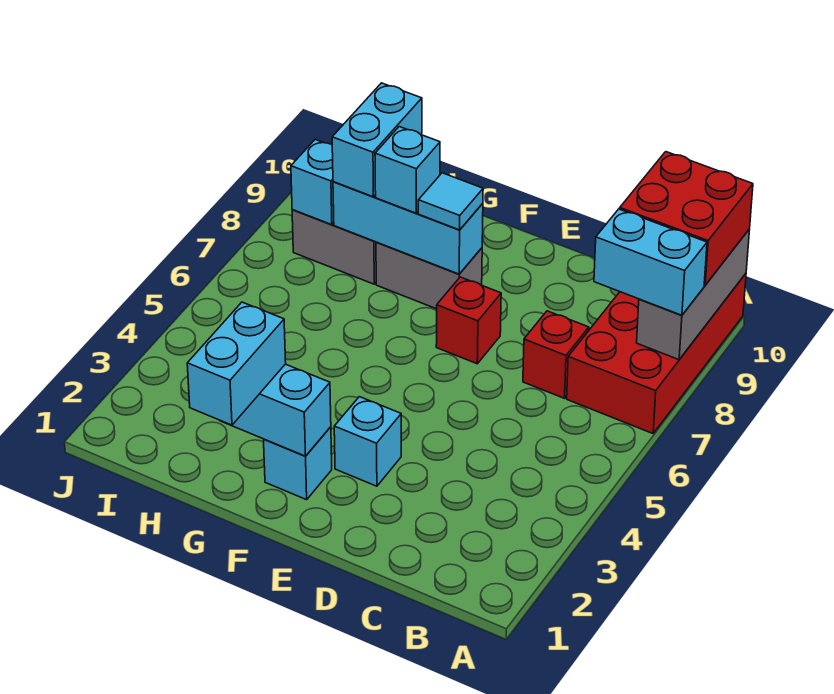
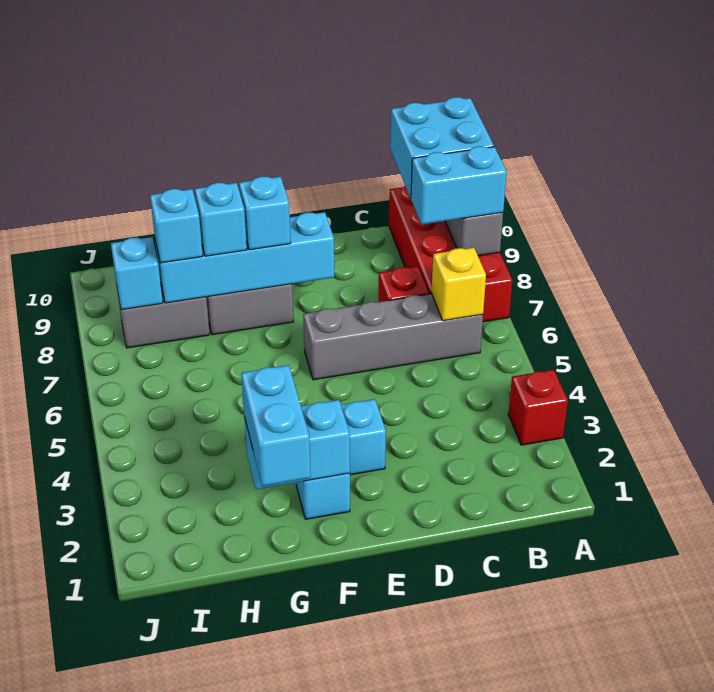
red brick A9:B10 level 3 -> cyan brick A9:B10 level 3
none -> grey brick B6:E6 level 1
none -> yellow brick B6 level 2
red brick E7 level 1 -> red brick A3 level 1
cyan brick F8:H8 level 2 -> cyan brick E8:H8 level 2
cyan tile F8 level 3 -> cyan brick F8 level 3
cyan brick H8:H9 level 3 -> cyan brick H8 level 3

